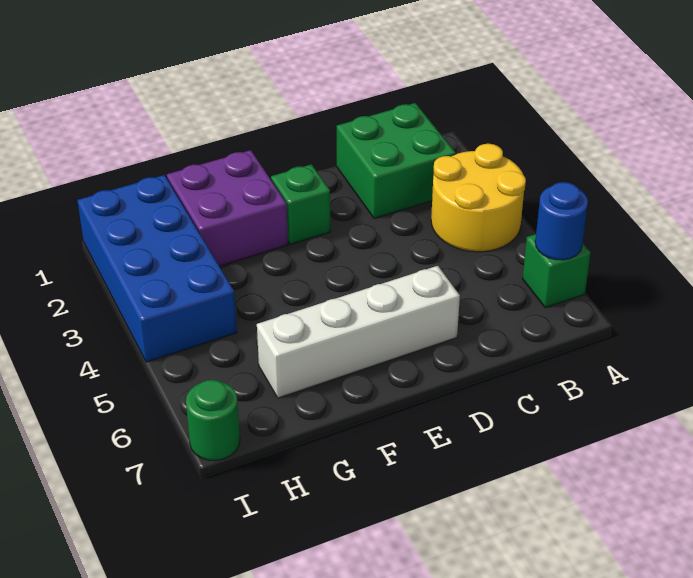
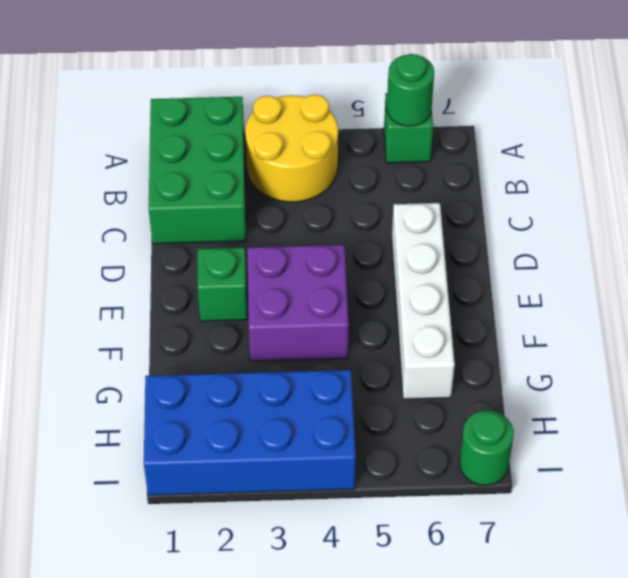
blue round brick A6 level 2 -> green round brick A6 level 2
green brick B1:C2 level 1 -> green brick A1:C2 level 1
purple brick F1:G2 level 1 -> purple brick E3:F4 level 1

